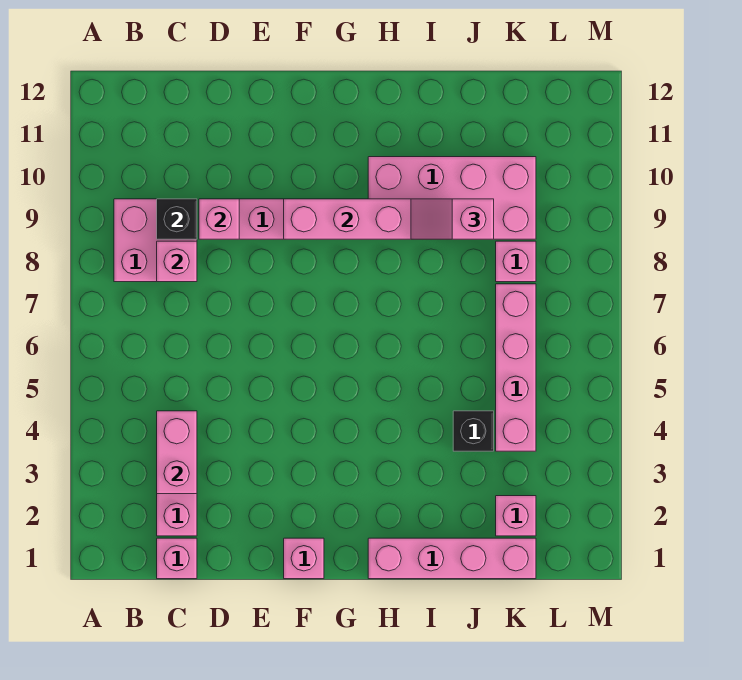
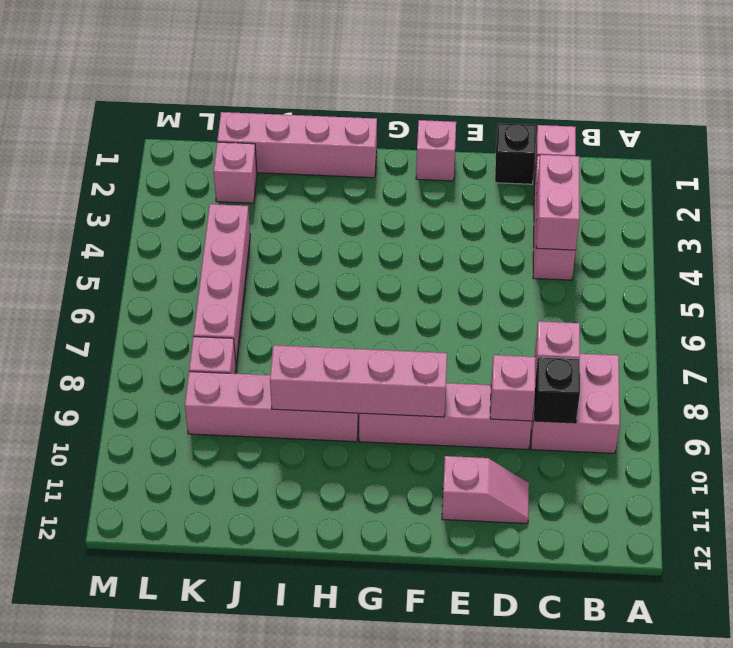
pink brick H9:K10 level 1 -> pink brick H9:K9 level 1
pink slope I9:J9 level 3 top J -> pink slope D11:E11 level 1 top E
black brick J4 level 1 -> black brick D1 level 1

